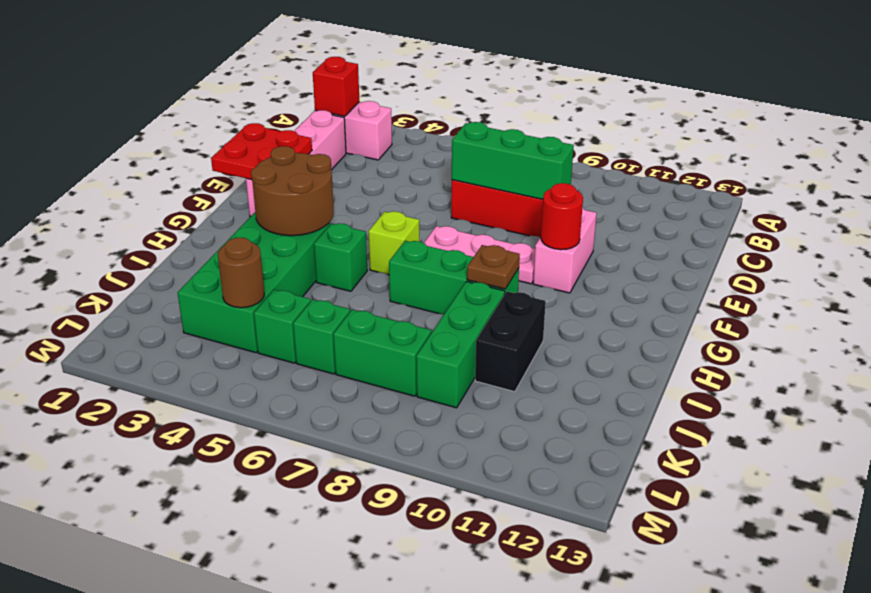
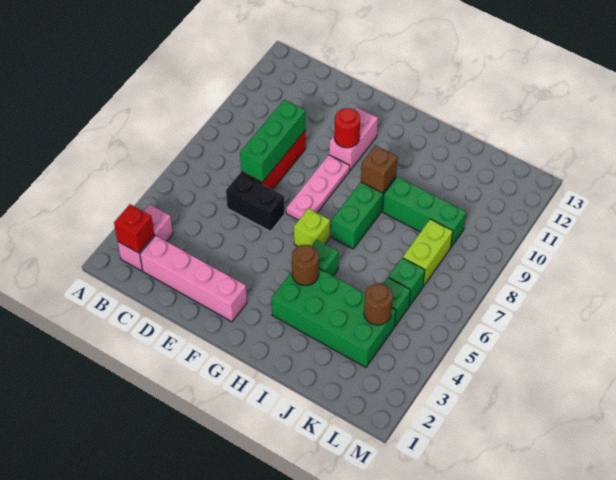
red plate E1:F2 level 2 -> none
pink brick E10:F10 level 1 -> pink brick F10:F11 level 1
brown round brick G3:H4 level 2 -> brown round brick H4 level 2
brown plate H9 level 2 -> brown brick H9 level 2
black brick I10:J10 level 1 -> black brick D6:E6 level 1
green brick K7:K8 level 1 -> lime brick K7:K8 level 1

